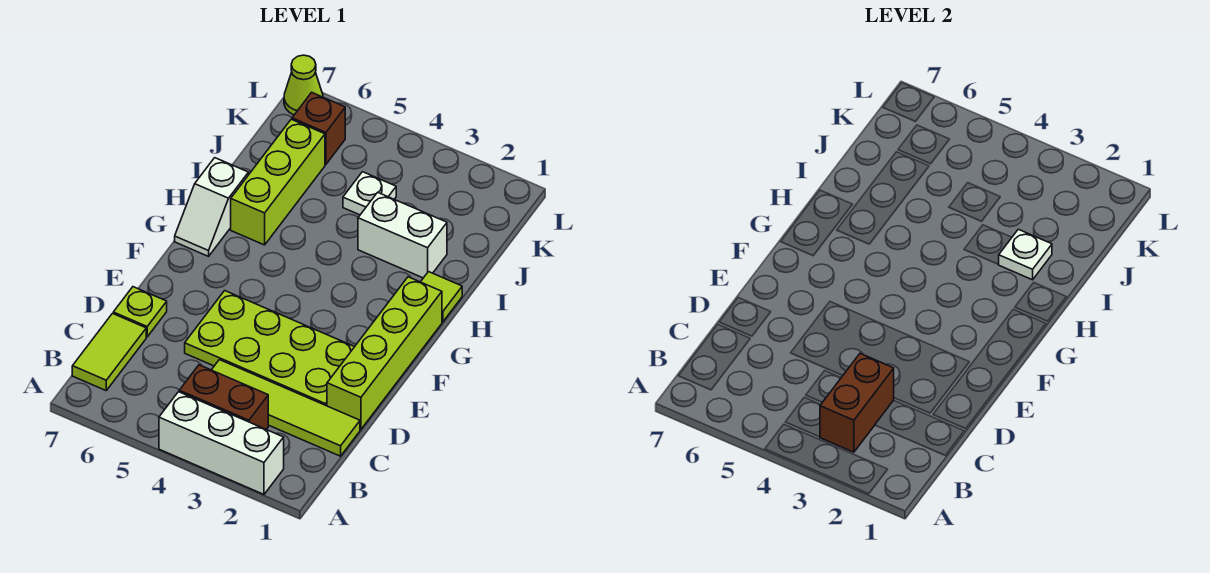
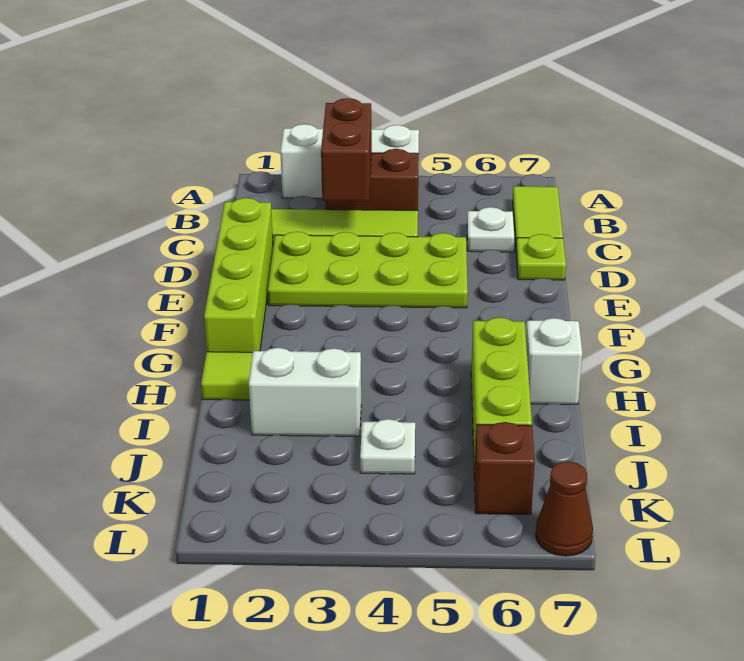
white plate I2 level 2 -> white plate C6 level 1
lime cone L7 level 1 -> brown cone L7 level 1

